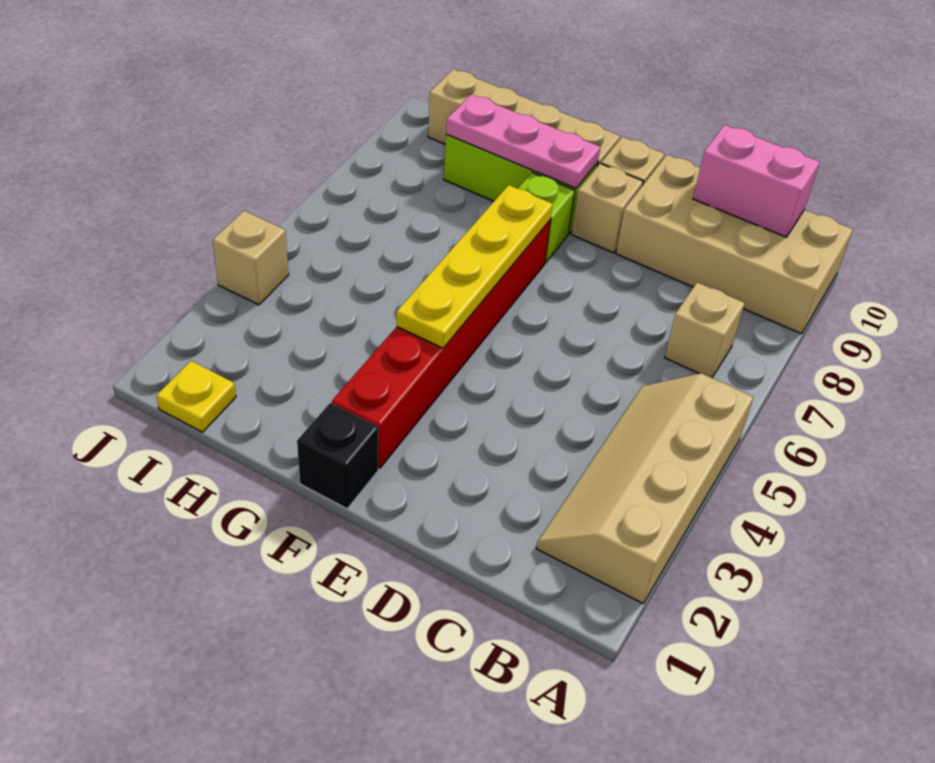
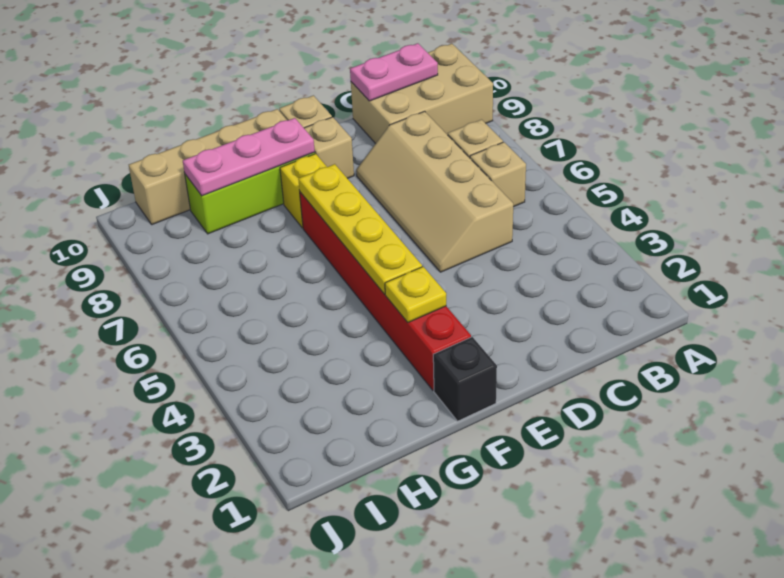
tan slope A2:B5 level 1 top A -> tan slope C5:D8 level 1 top C
tan brick A9:D10 level 1 -> tan brick A9:C10 level 1
pink brick B10:C10 level 2 -> pink plate B10:C10 level 2
lime brick F8 level 1 -> yellow brick F8 level 1
yellow plate I1 level 1 -> yellow plate F3 level 2
tan brick J4 level 1 -> tan brick B6 level 1

